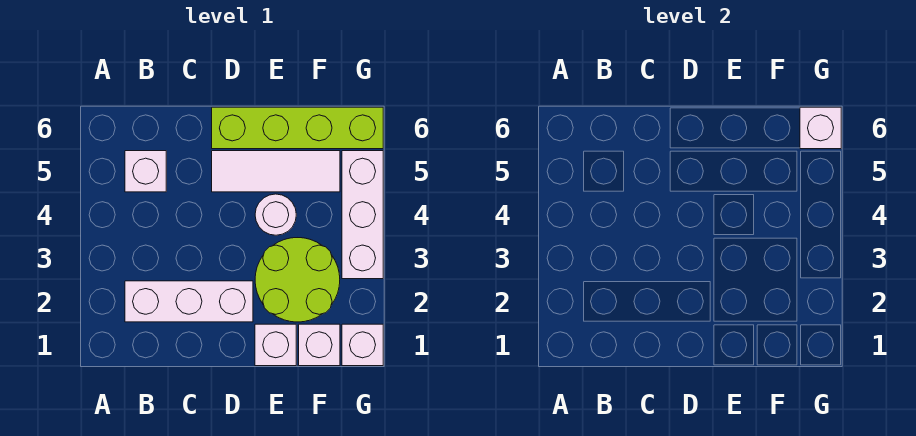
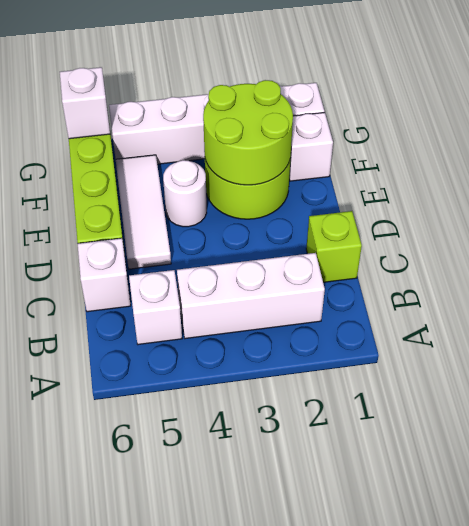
white brick B2:D2 level 1 -> white brick B2:B4 level 1
none -> lime brick C1 level 1
white brick E1 level 1 -> white brick C6 level 1
none -> lime round brick E2:F3 level 2

